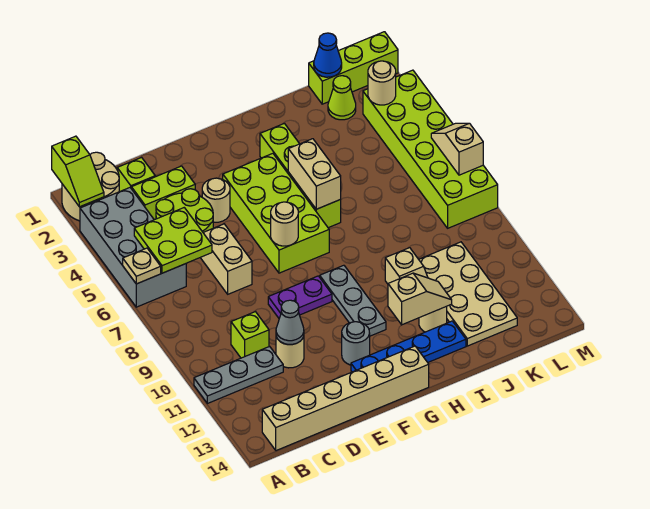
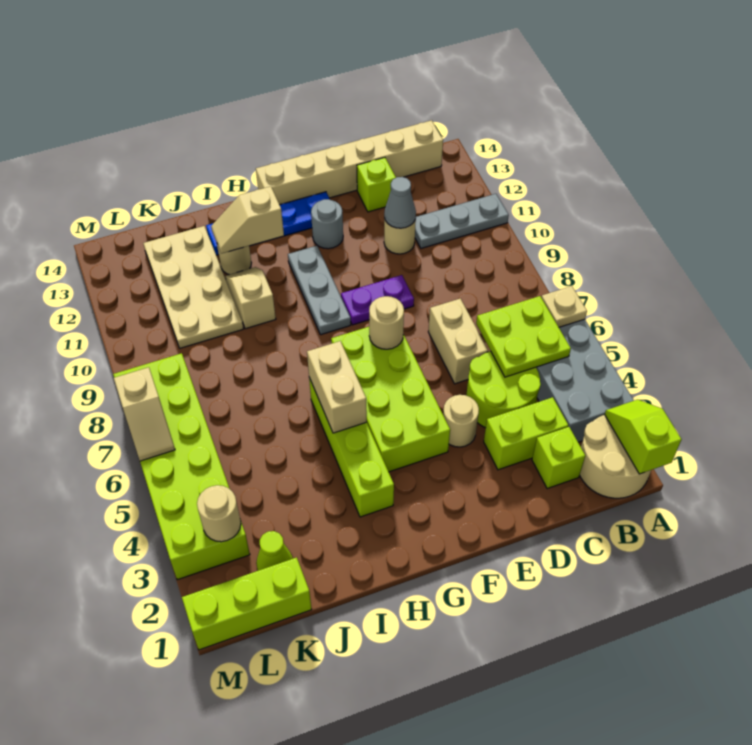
lime brick C10 level 1 -> lime brick D13 level 1
blue cone K1 level 2 -> none

